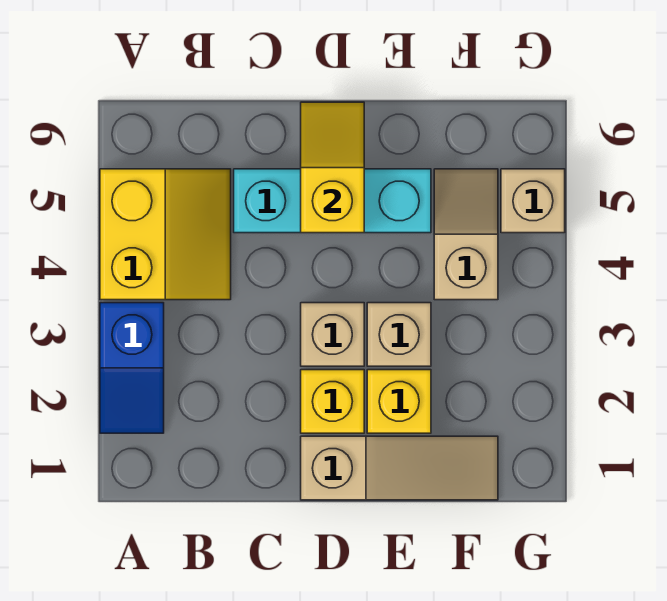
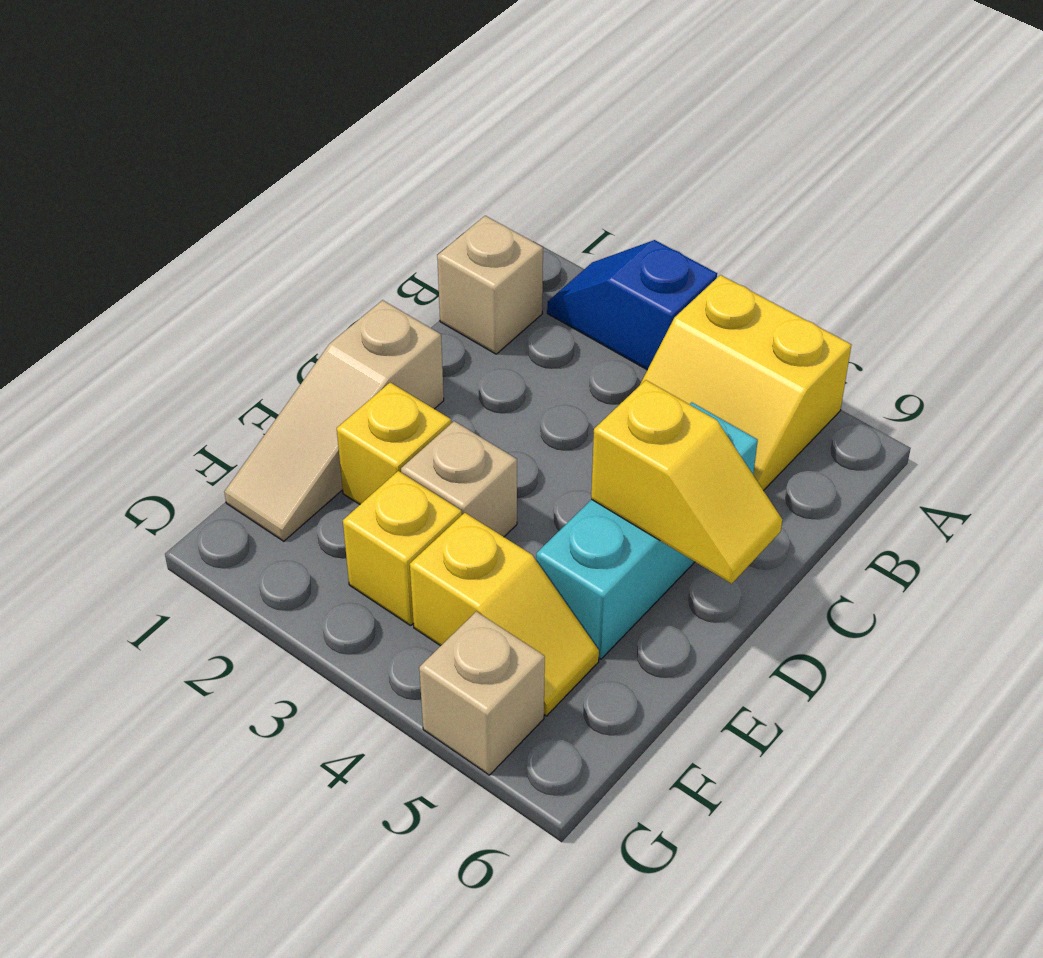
yellow brick D2 level 1 -> yellow brick F3 level 1
tan brick D3 level 1 -> tan brick B1 level 1
tan slope F4:F5 level 1 top 4 -> yellow slope F4:F5 level 1 top 4

